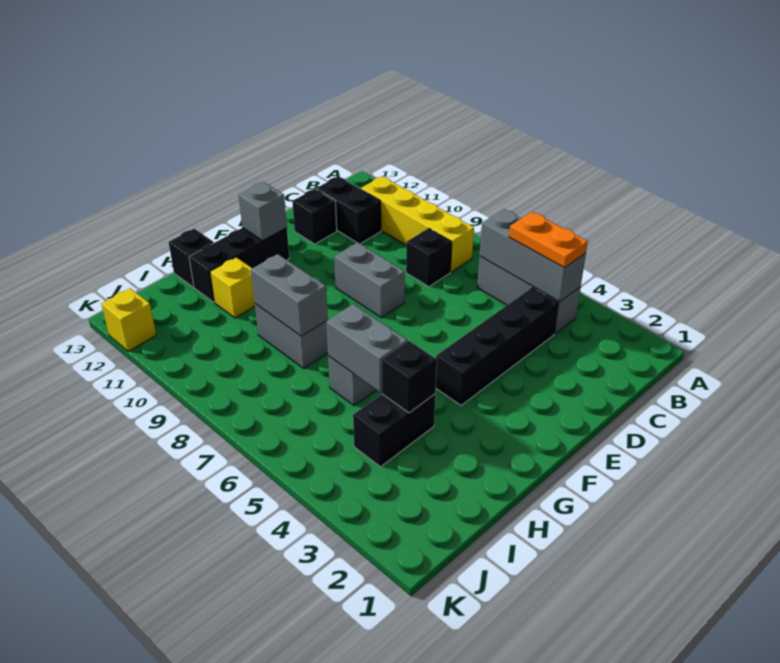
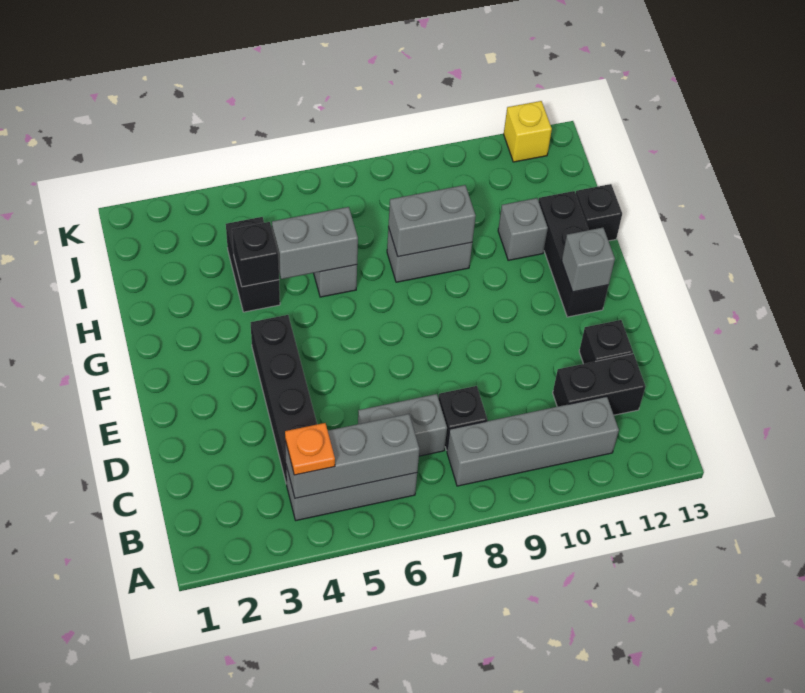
orange plate B4:B5 level 3 -> orange plate B4 level 3
yellow brick B8:B11 level 1 -> grey brick B8:B11 level 1
grey brick E8:E9 level 1 -> grey brick C6:C7 level 1
yellow brick H11 level 1 -> grey brick H11 level 1

